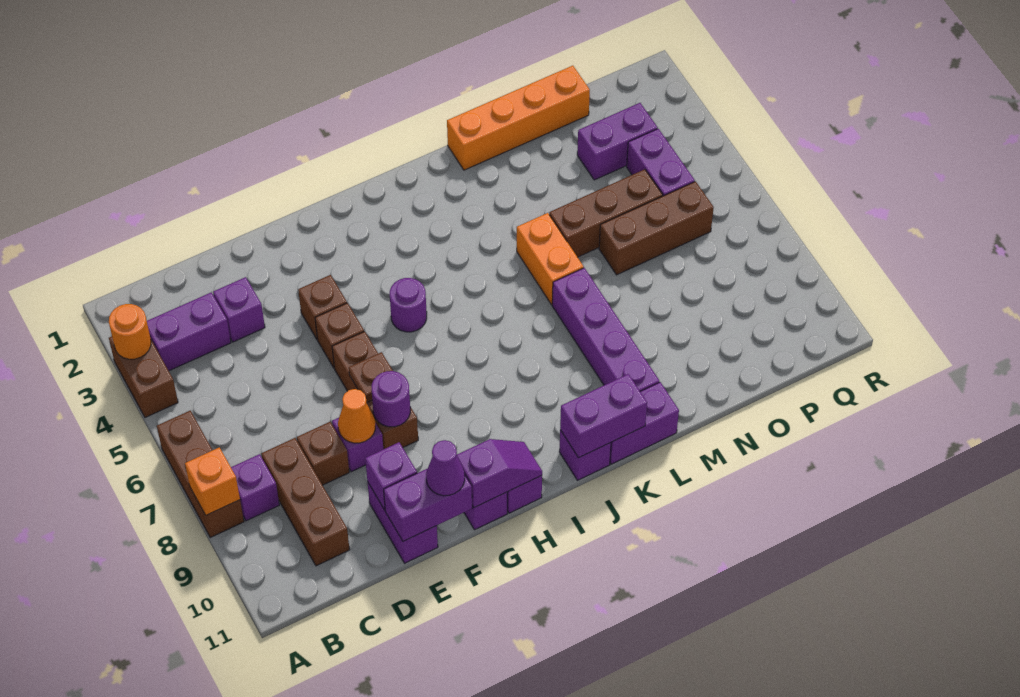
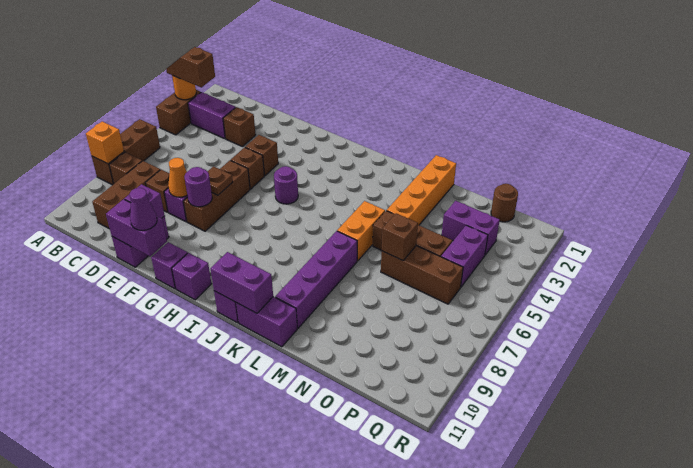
none -> brown slope A3:B3 level 3 top B
purple brick B8 level 1 -> brown brick B8 level 1
purple brick D3 level 1 -> brown brick D3 level 1
purple slope G11:H11 level 2 top G -> none
orange brick L1:O1 level 1 -> orange brick M1:M4 level 1
none -> brown brick N6 level 2
none -> brown round brick P1 level 1

